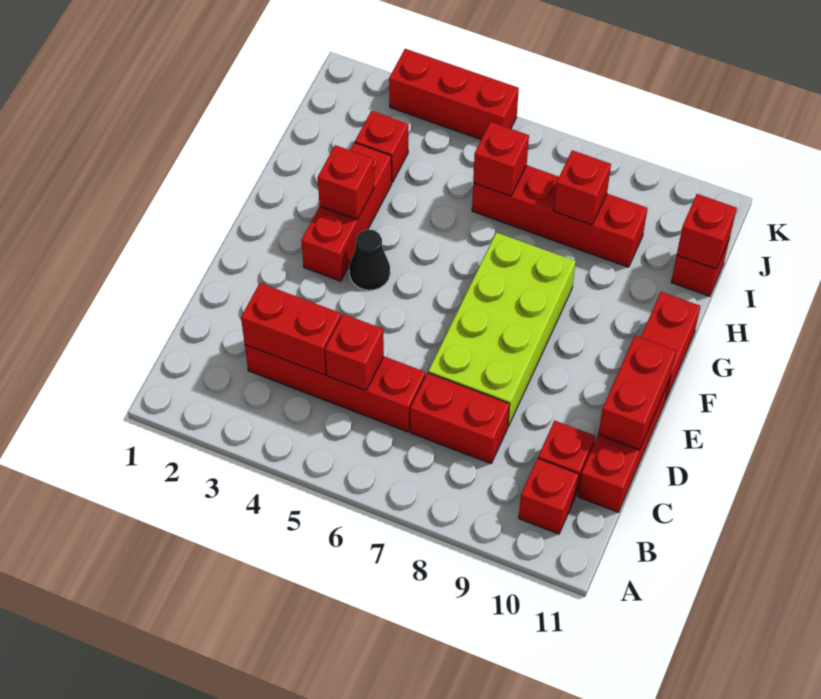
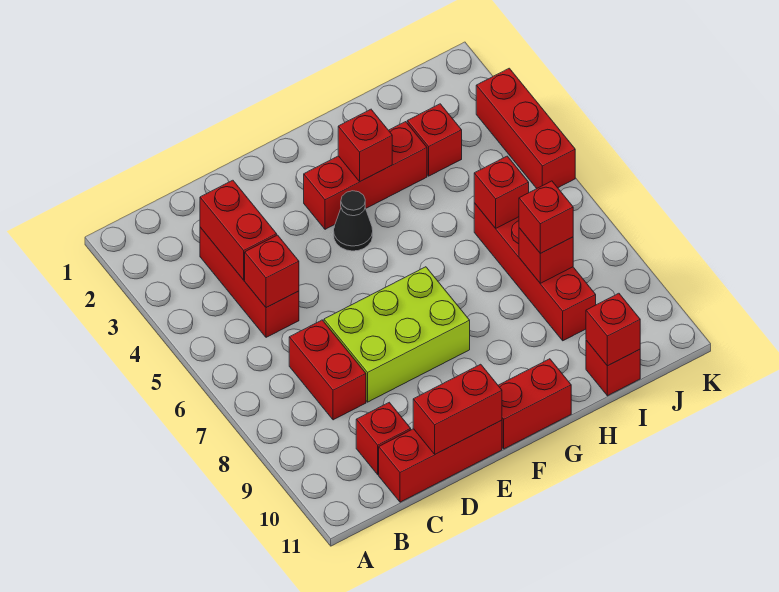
red brick B10 level 1 -> red brick I8 level 3
red brick C3:C6 level 1 -> red brick C3:C5 level 1
lime brick D7:G8 level 1 -> lime brick D7:F8 level 1

